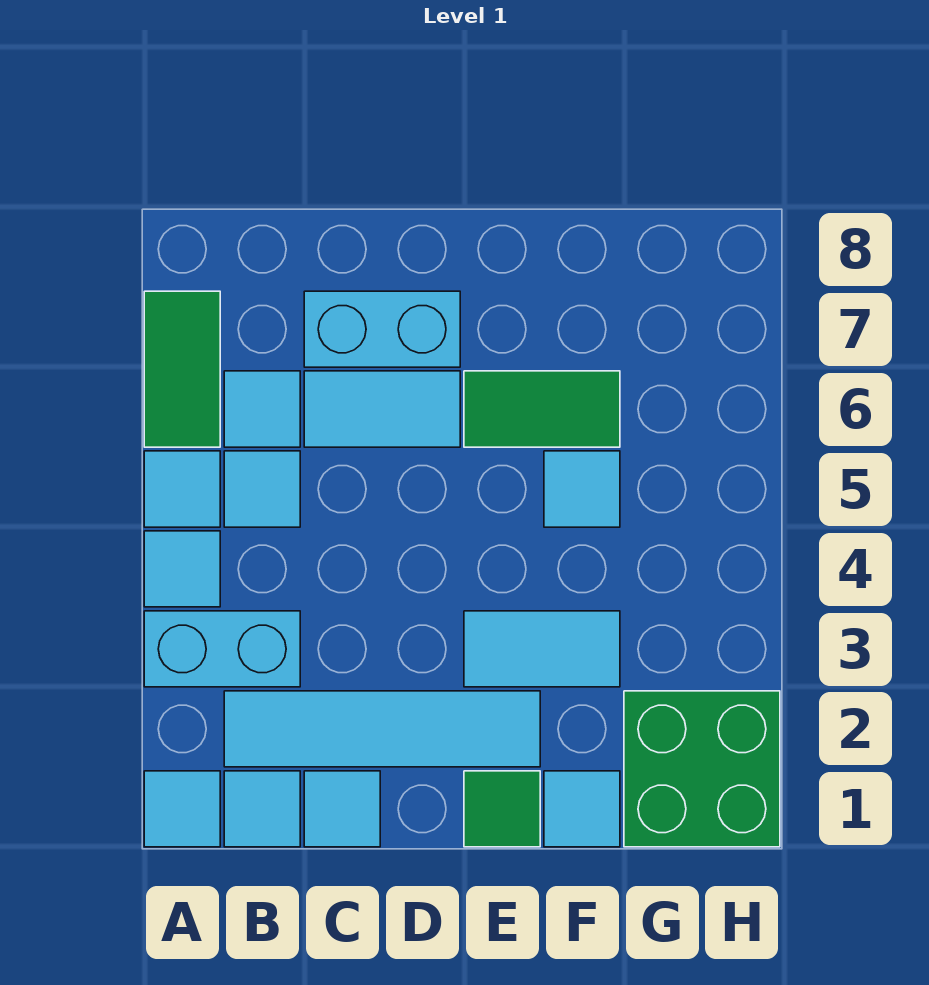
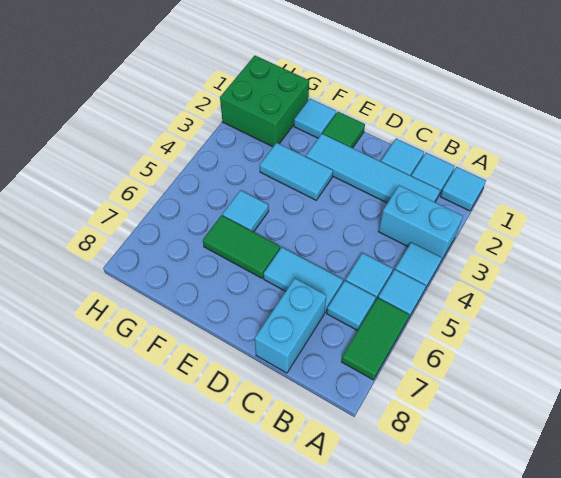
cyan brick C7:D7 level 1 -> cyan brick C7:C8 level 1

